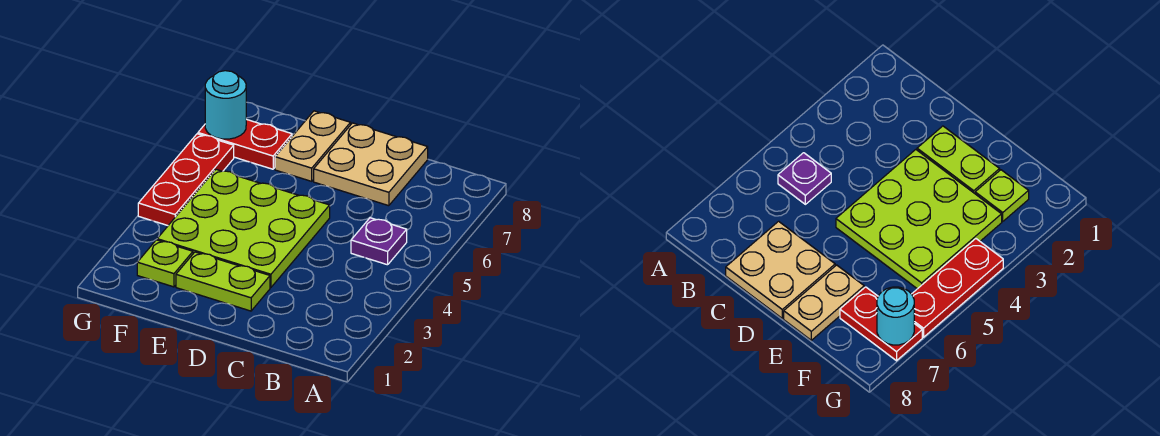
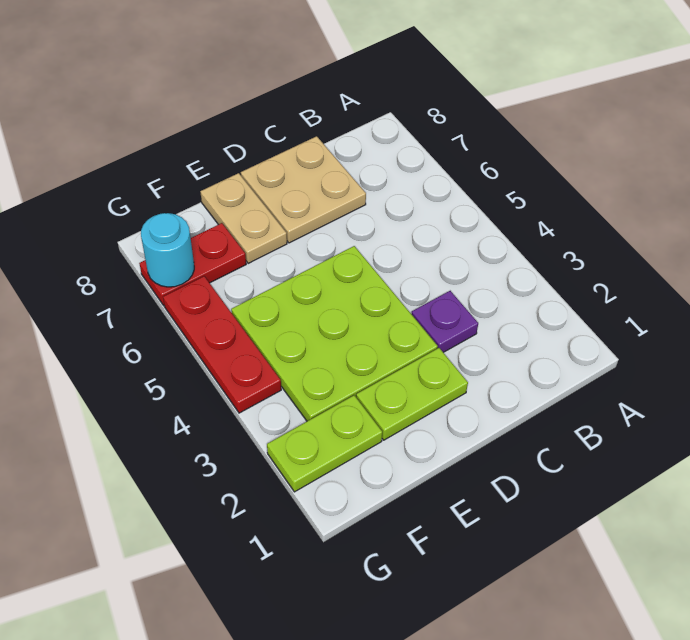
purple plate B5 level 1 -> purple plate C3 level 1
lime plate F2 level 1 -> lime plate F2:G2 level 1

